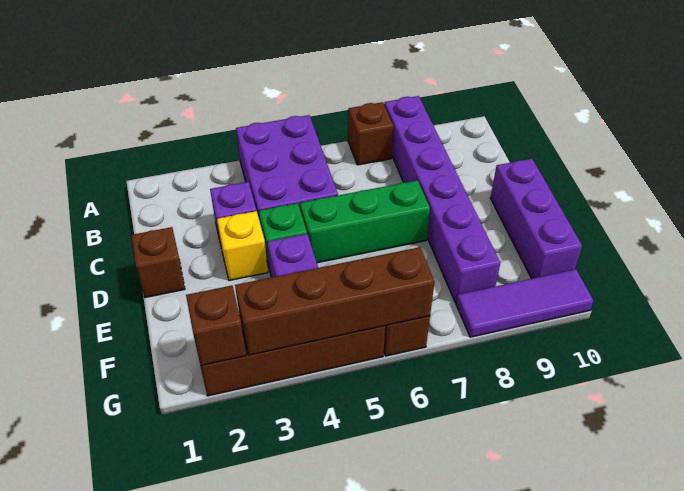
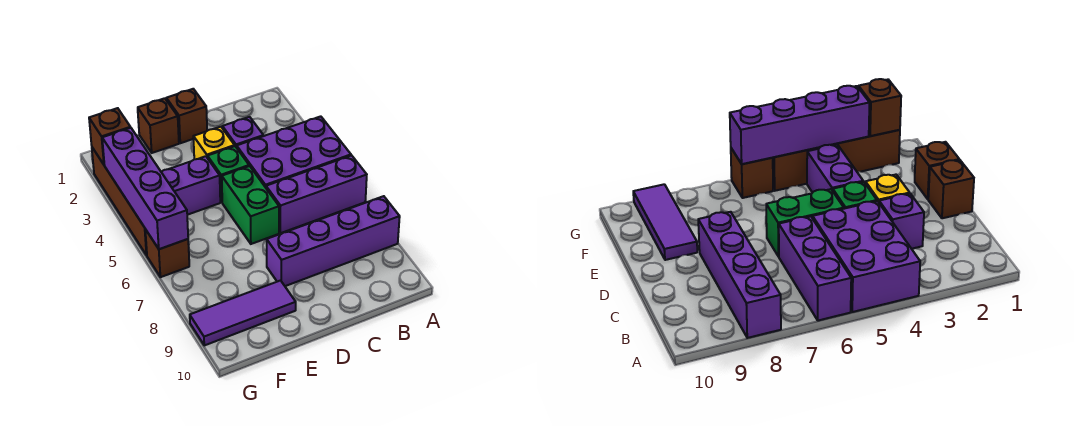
brown brick A7 level 1 -> brown brick E1 level 1
purple brick A8:F8 level 1 -> purple brick A8:D8 level 1
green brick D5:D7 level 1 -> green brick D5:D6 level 1
purple brick D10:F10 level 1 -> purple brick A6:C6 level 1
brown brick G3:G6 level 2 -> purple brick G3:G6 level 2
purple tile G8:G10 level 1 -> purple tile E9:G9 level 1

